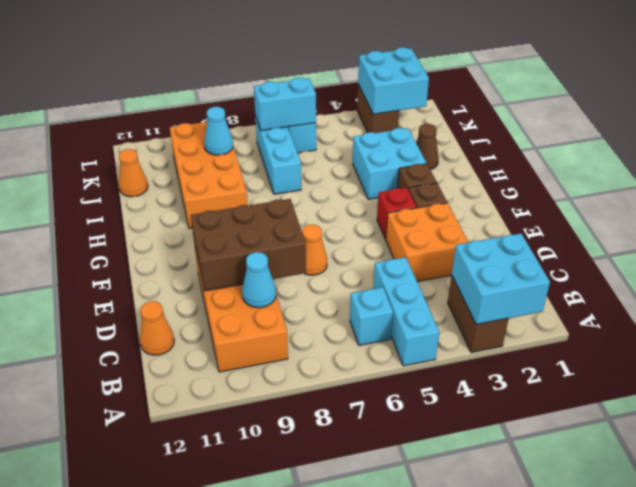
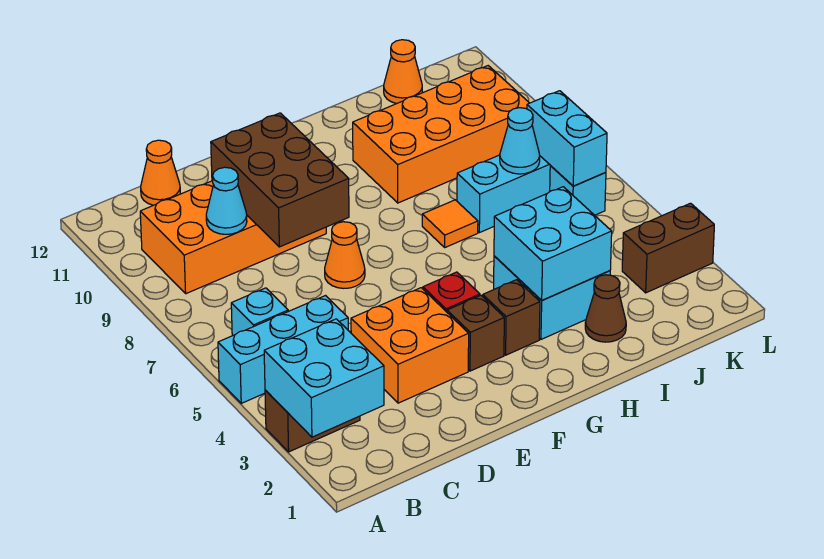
none -> orange tile H7 level 1
cyan cone J9 level 2 -> cyan cone J7 level 2
cyan brick K2:L3 level 2 -> cyan brick H3:I4 level 2

